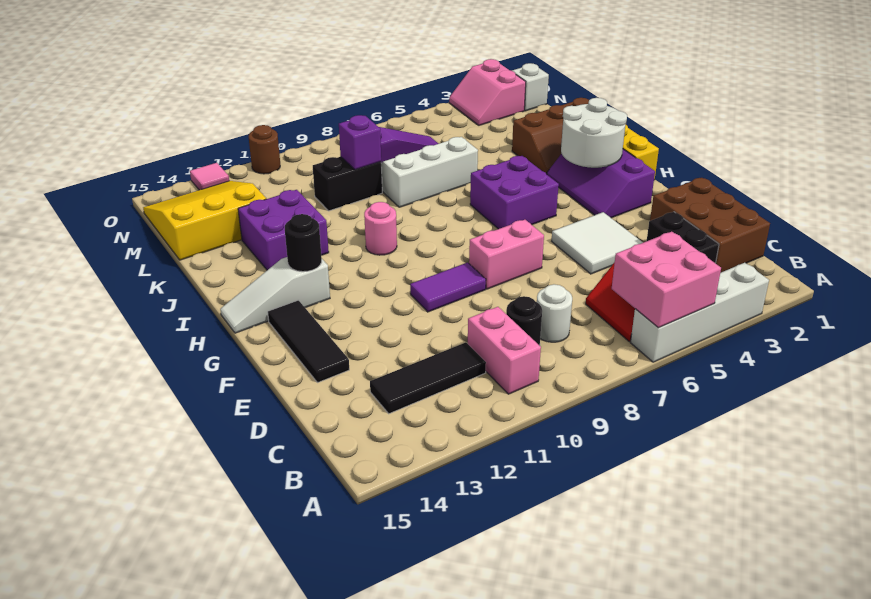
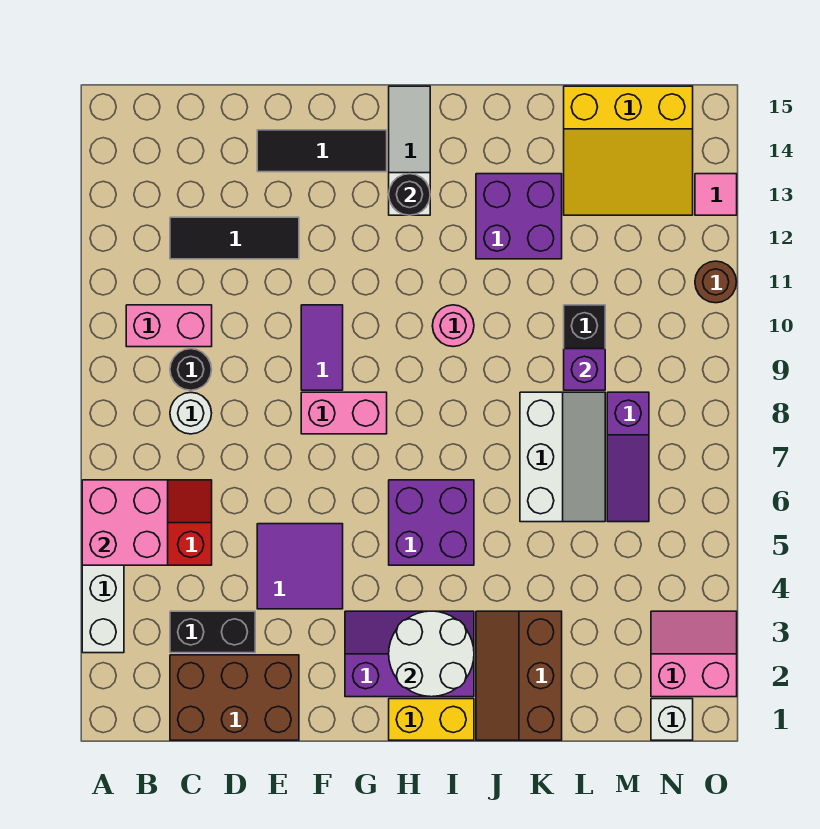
black tile C11:C13 level 1 -> black tile C12:E12 level 1
white tile E4:F5 level 1 -> purple tile E4:F5 level 1
pink brick F7:F8 level 1 -> pink brick F8:G8 level 1
yellow slope L13:N15 level 1 top L -> yellow slope L13:N15 level 1 top 15

